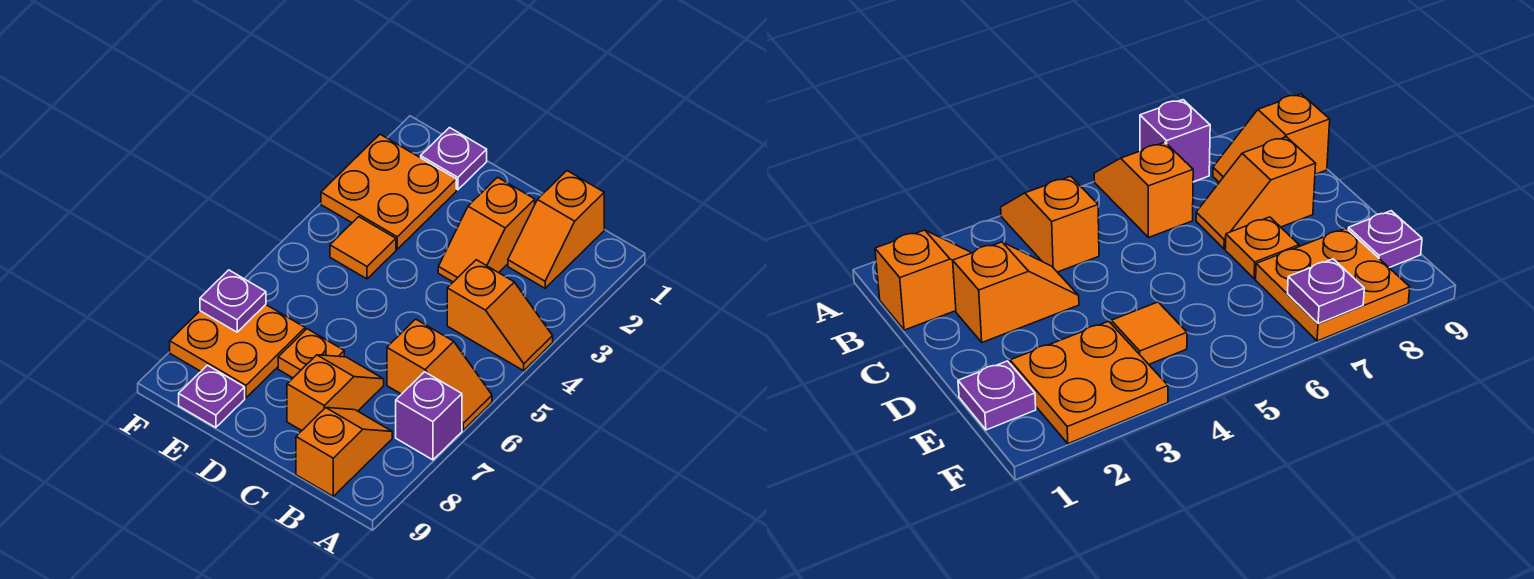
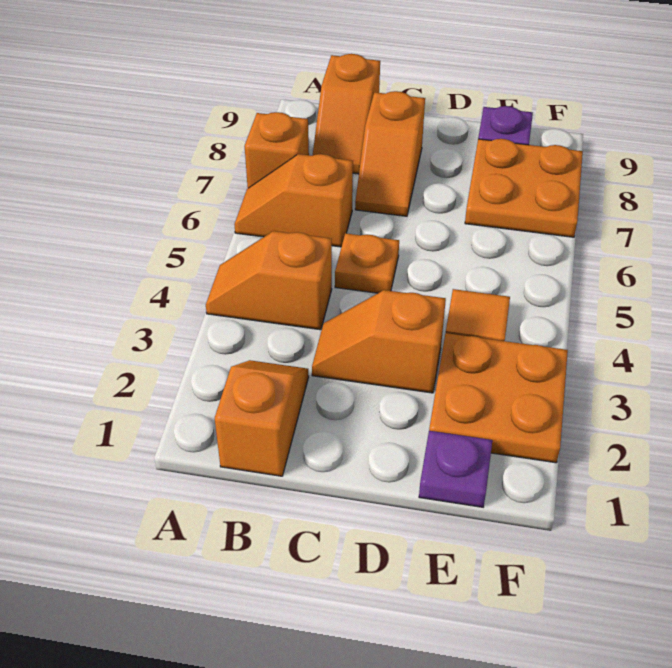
purple brick A7 level 1 -> orange brick A7 level 1
orange slope C2:C3 level 1 top 2 -> orange slope C3:D3 level 1 top D
orange plate D7 level 1 -> orange plate C5 level 1
purple plate F7 level 2 -> none

